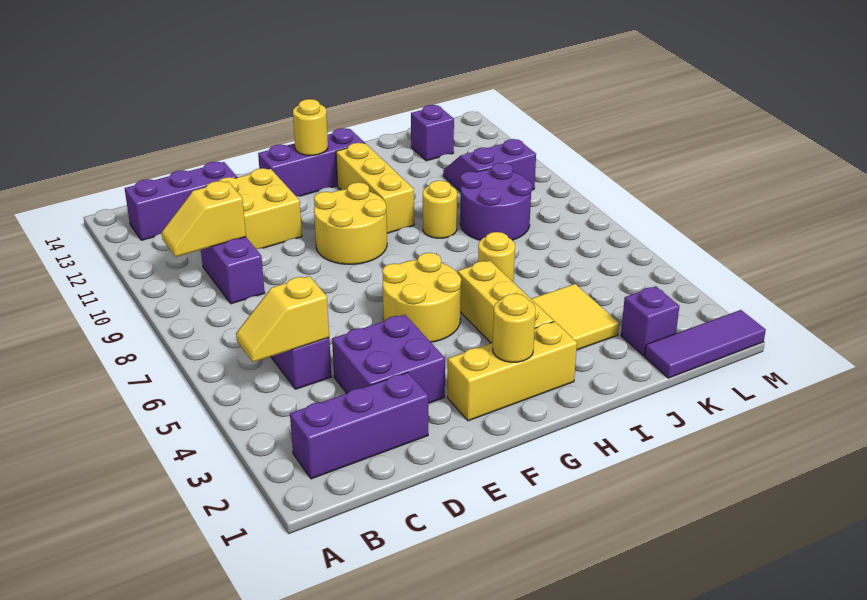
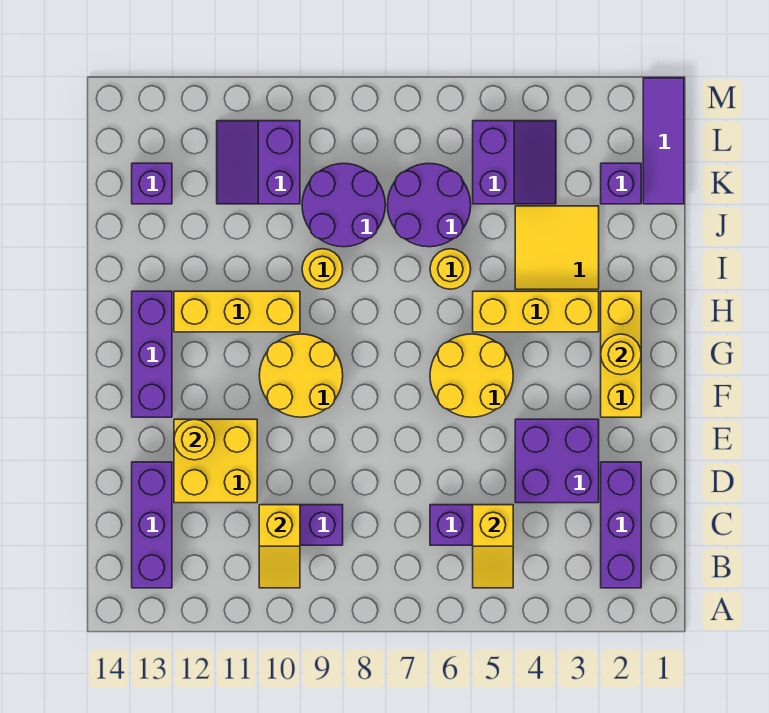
yellow round brick G13 level 2 -> yellow round brick E12 level 2
none -> purple round brick J6:K7 level 1
none -> purple slope K4:L5 level 1 top 5

